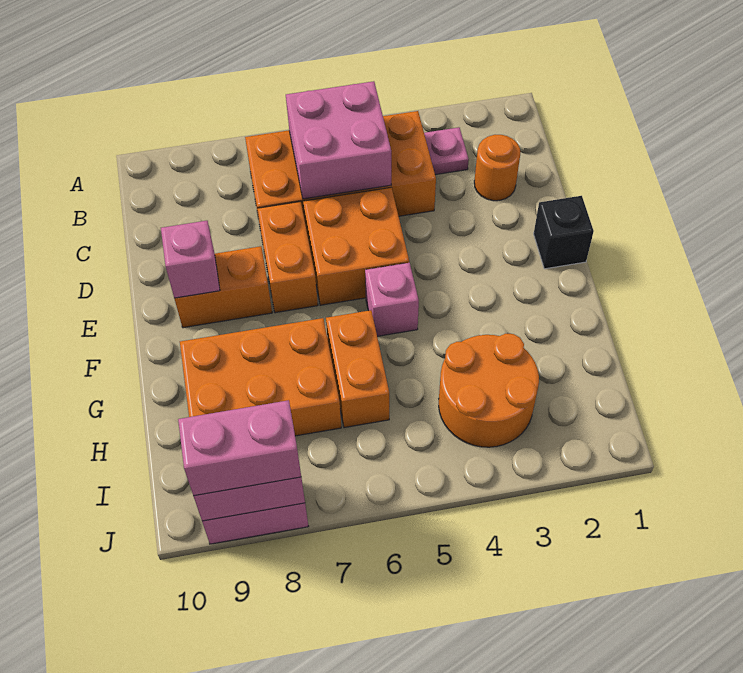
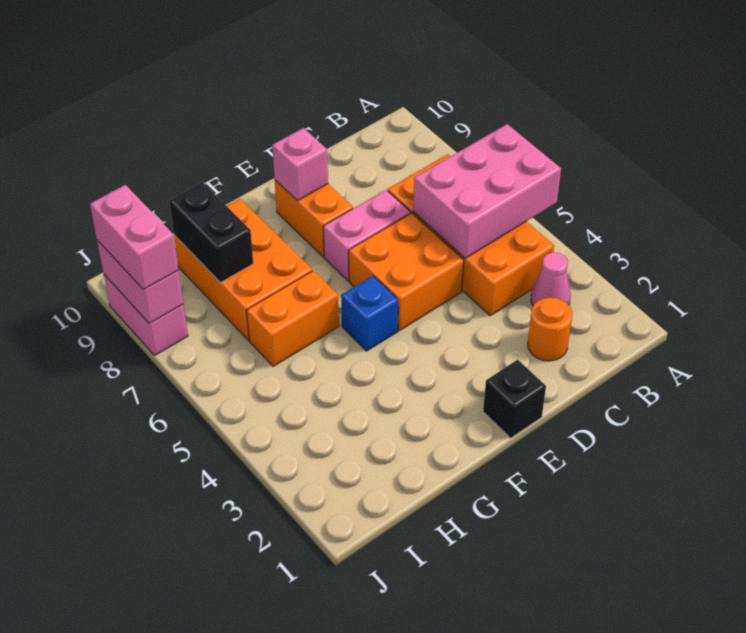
pink plate B3 level 1 -> pink cone B3 level 1
pink brick B5:C6 level 2 -> pink brick A5:C6 level 2
orange brick D7:E7 level 1 -> pink brick D7:E7 level 1
pink brick F5 level 1 -> blue brick F5 level 1
orange round brick H3:I4 level 1 -> none
none -> black brick H8:H9 level 2

